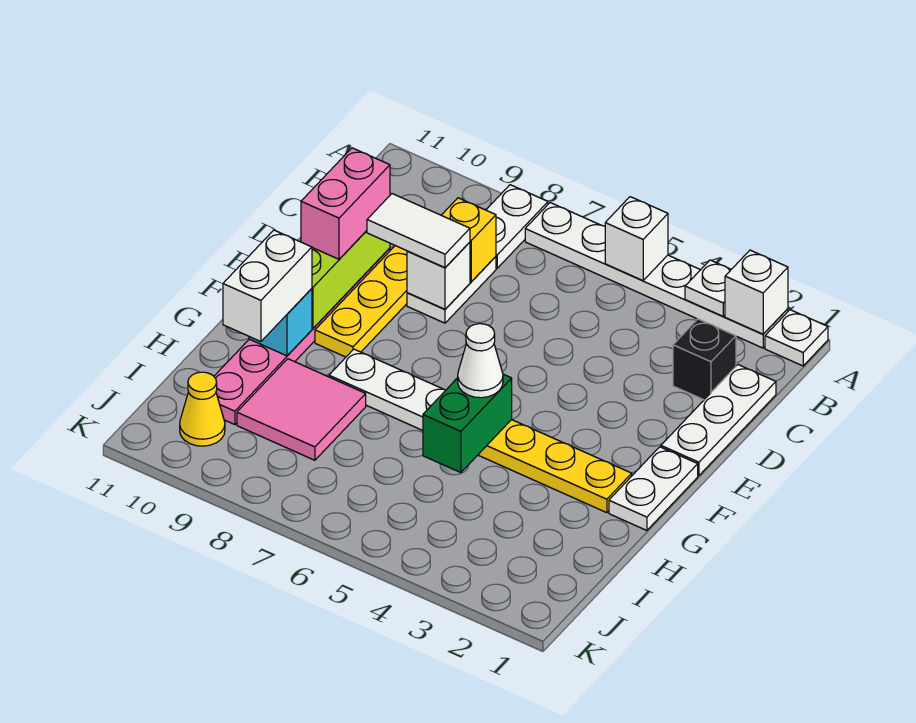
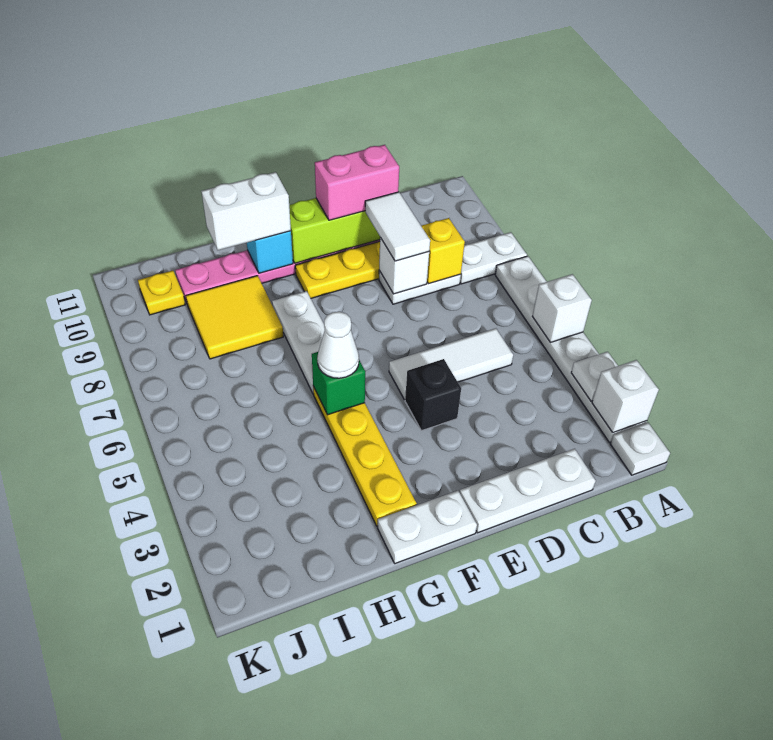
black brick C2 level 1 -> black brick E4 level 1
none -> white tile C5:E5 level 1
green brick G5:H5 level 2 -> green brick G5 level 2
pink tile H8:I9 level 1 -> yellow tile H8:I9 level 1
yellow cone J10 level 1 -> yellow plate J10 level 1

